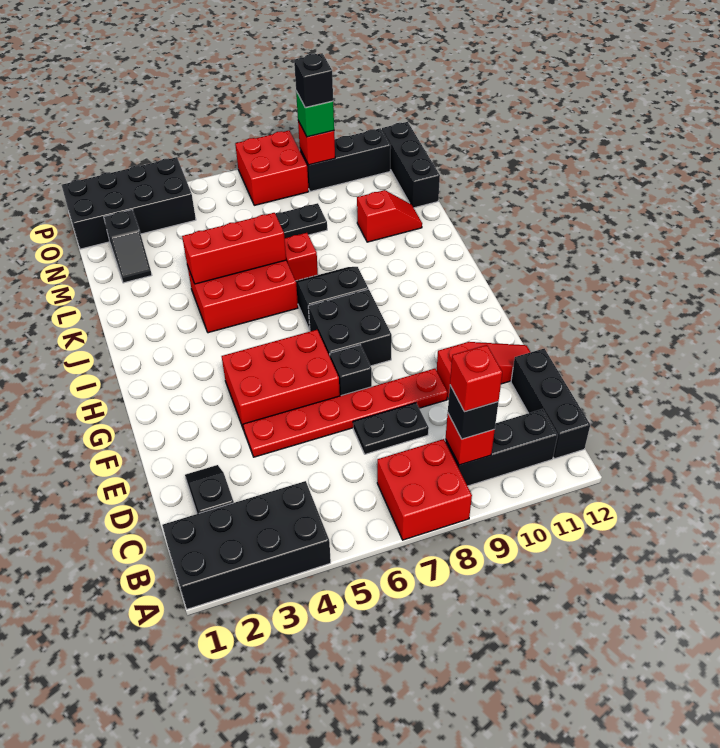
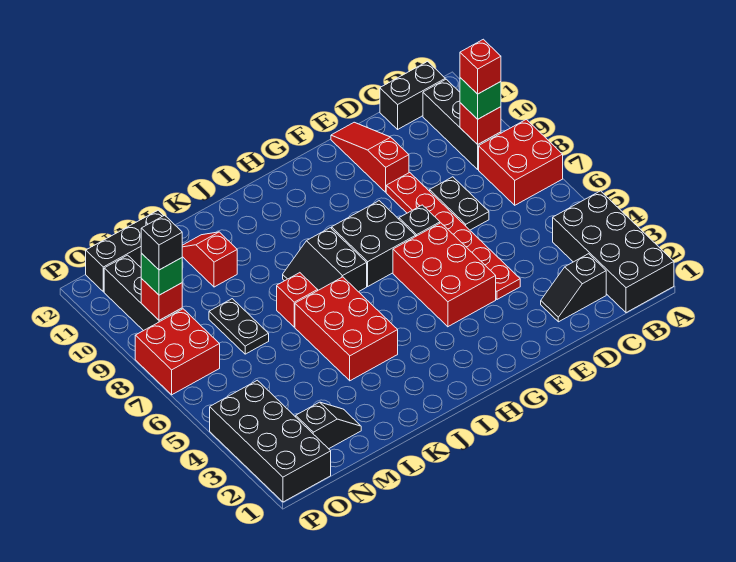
black brick B9 level 3 -> green brick B9 level 3
black brick B12:D12 level 1 -> black brick B12:C12 level 1
red brick K4:K6 level 2 -> none

